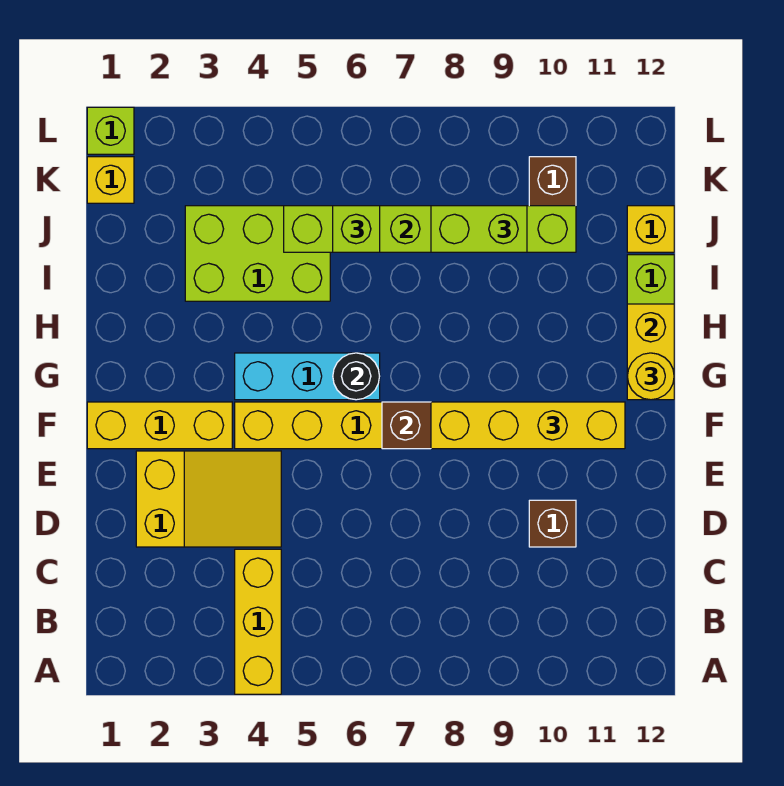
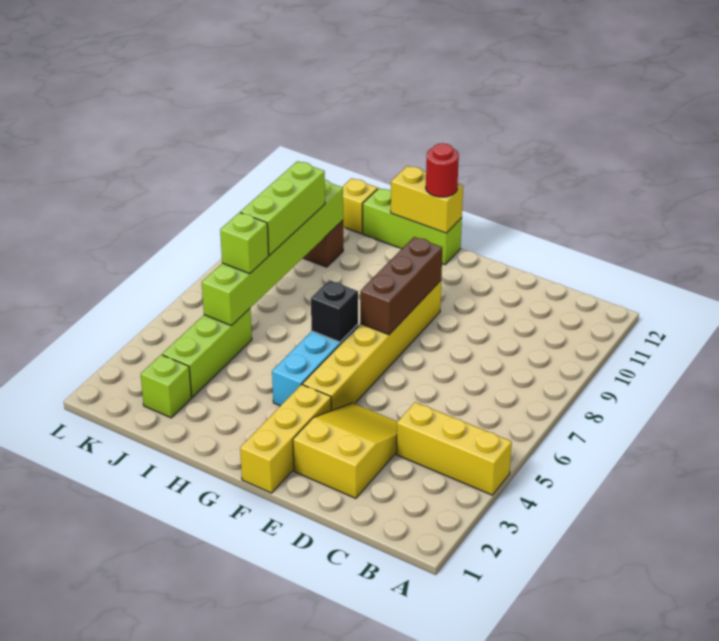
brown brick D10 level 1 -> none
yellow brick F8:F11 level 3 -> none
black round brick G6 level 2 -> black brick G6 level 2
yellow round brick G12 level 3 -> red round brick G12 level 3
lime brick I3:J5 level 1 -> lime brick J3:J5 level 1
lime brick J8:J9 level 3 -> lime brick J7:J9 level 3
yellow brick K1 level 1 -> none
lime brick L1 level 1 -> lime brick J2 level 1

